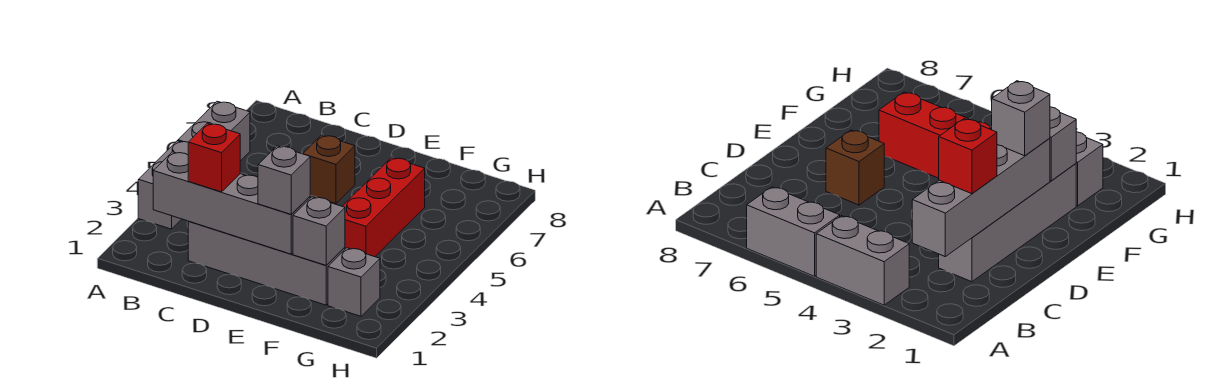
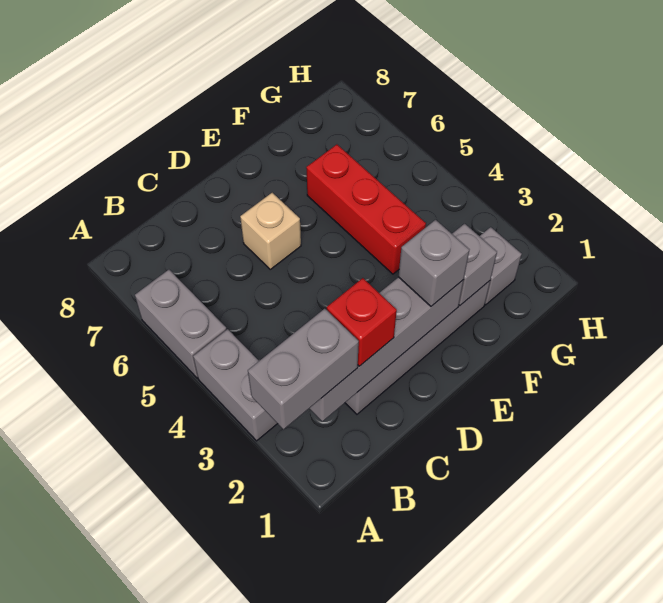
none -> grey brick A2:B2 level 3
brown brick D6 level 1 -> tan brick D6 level 1

